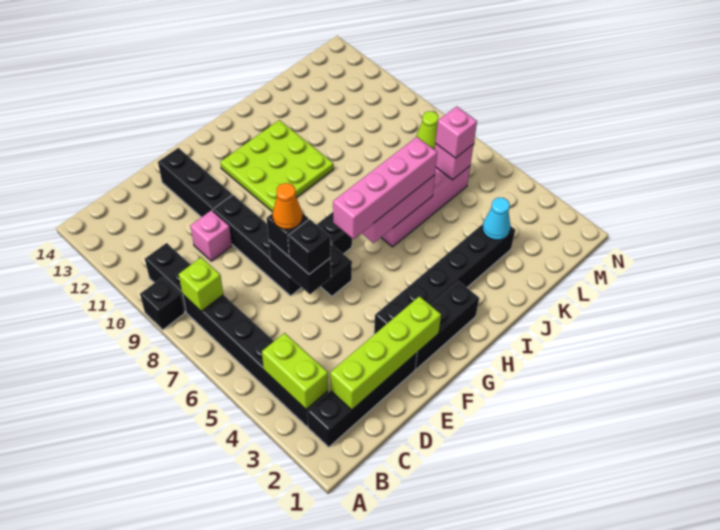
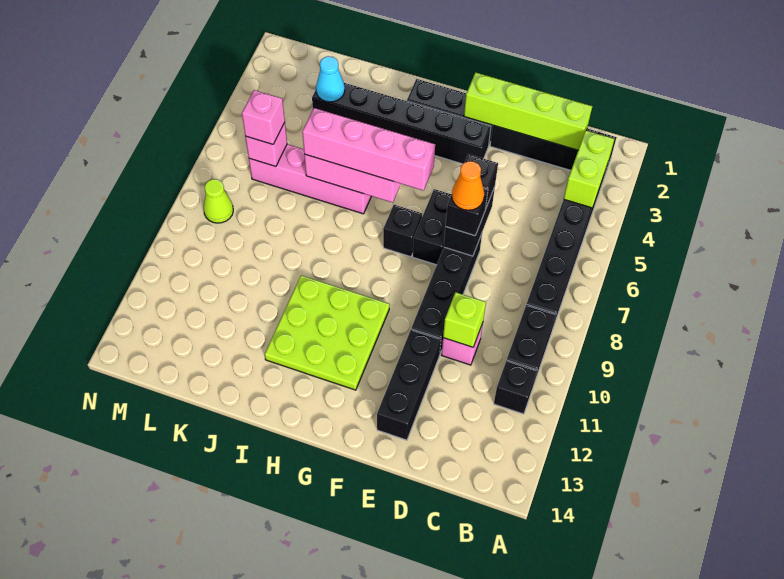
black brick A9 level 1 -> black brick B11 level 1
lime brick B8 level 2 -> lime brick D10 level 2

